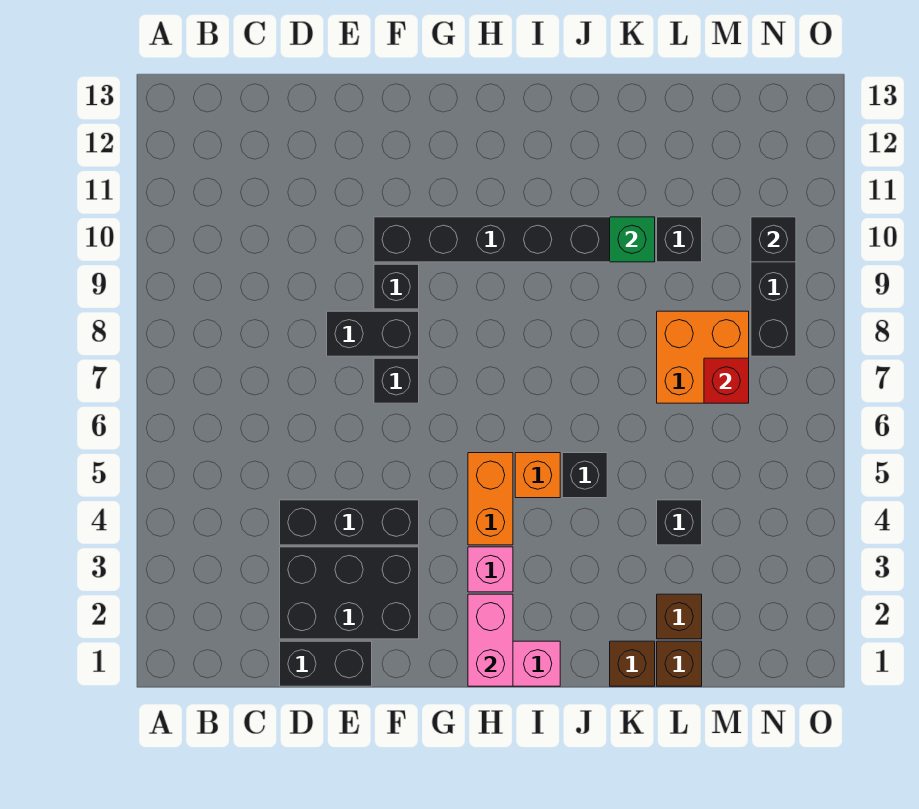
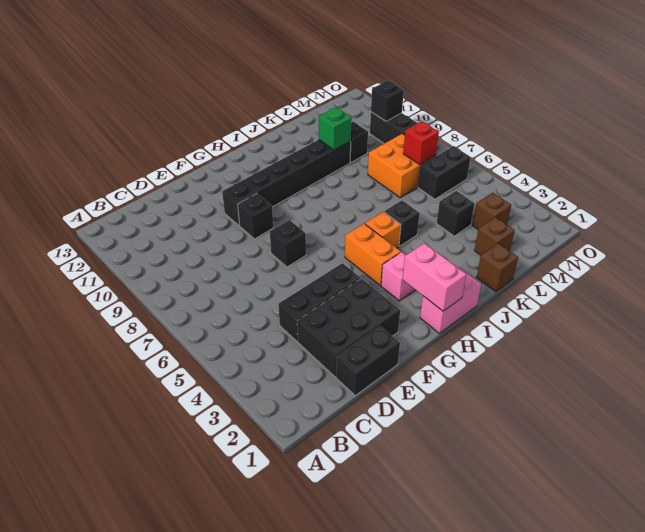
black brick E8:F8 level 1 -> black brick M6:N6 level 1
brown brick L1 level 1 -> brown brick M3 level 1

